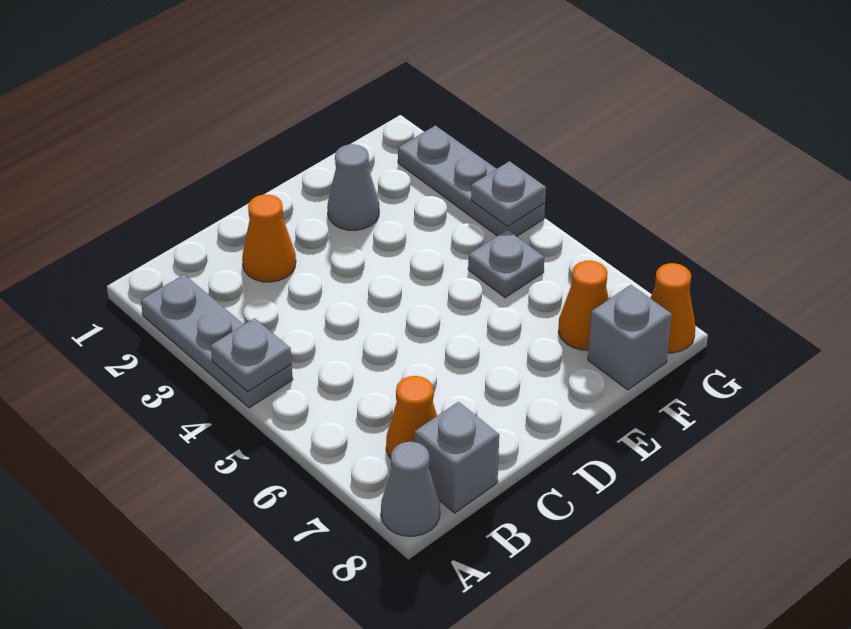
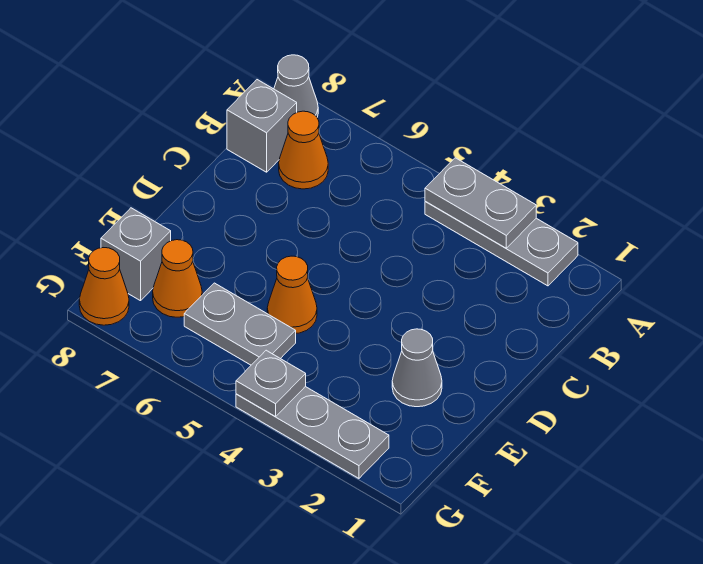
grey plate A4 level 2 -> grey plate A3:A4 level 2
orange cone C2 level 1 -> orange cone E5 level 1
grey plate F5 level 1 -> grey plate F5:F6 level 1

